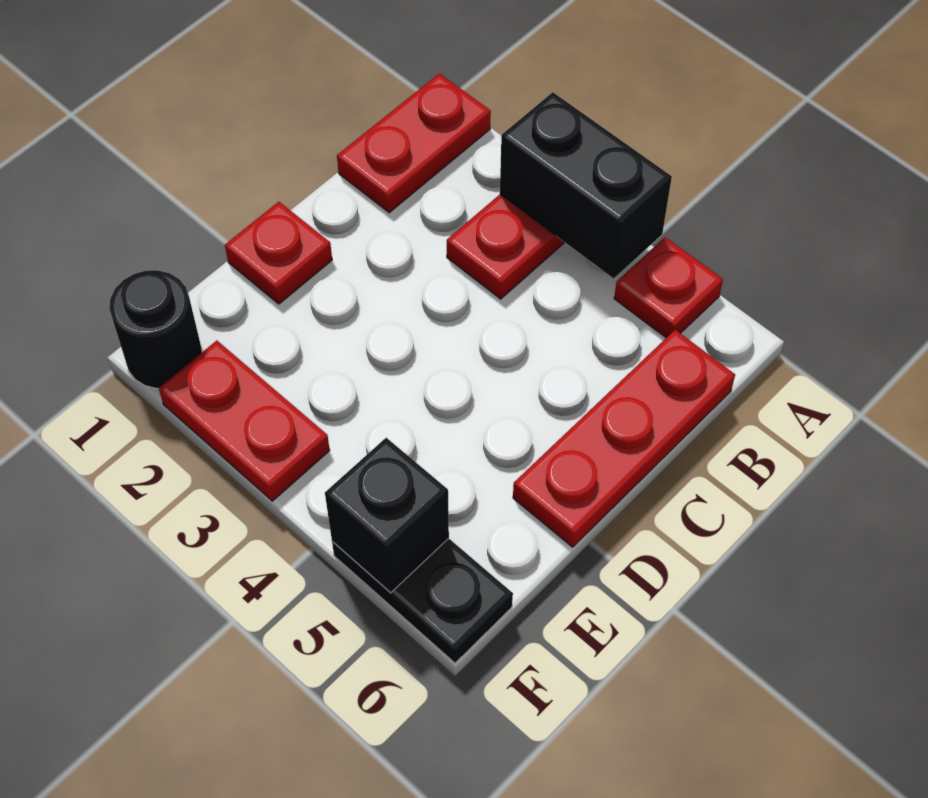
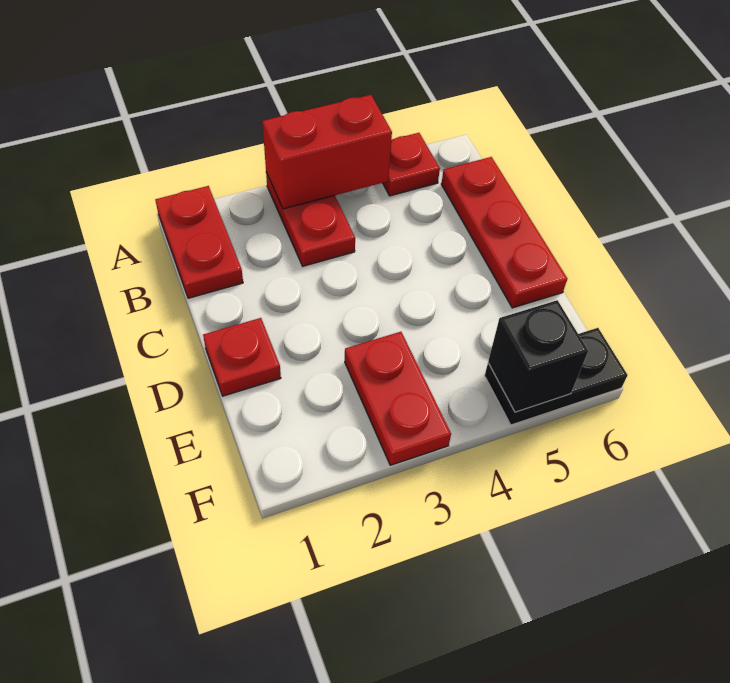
black brick A3:A4 level 2 -> red brick A3:A4 level 2
black round brick F1 level 1 -> none
red plate F2:F3 level 1 -> red plate E3:F3 level 1

